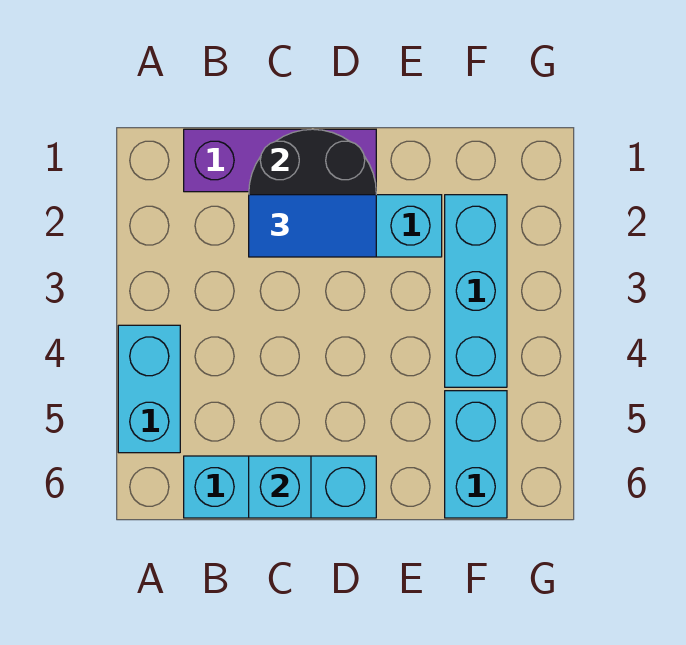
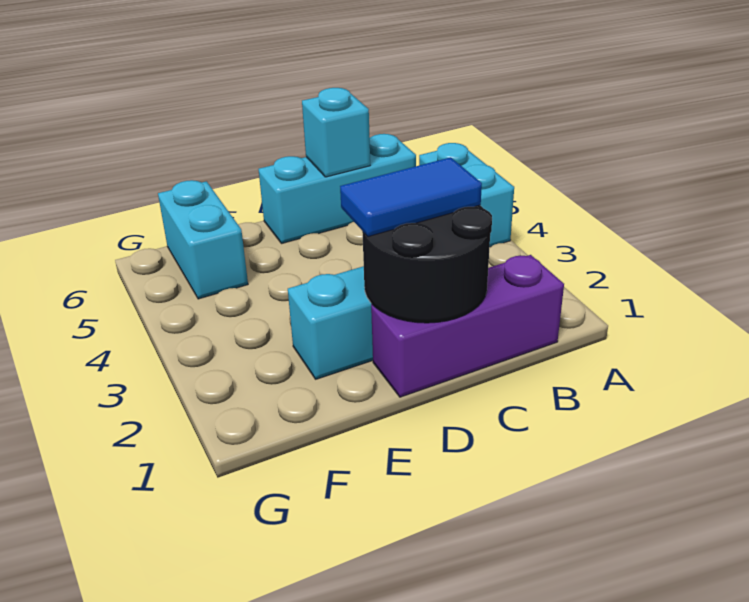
cyan brick F2:F4 level 1 -> none

